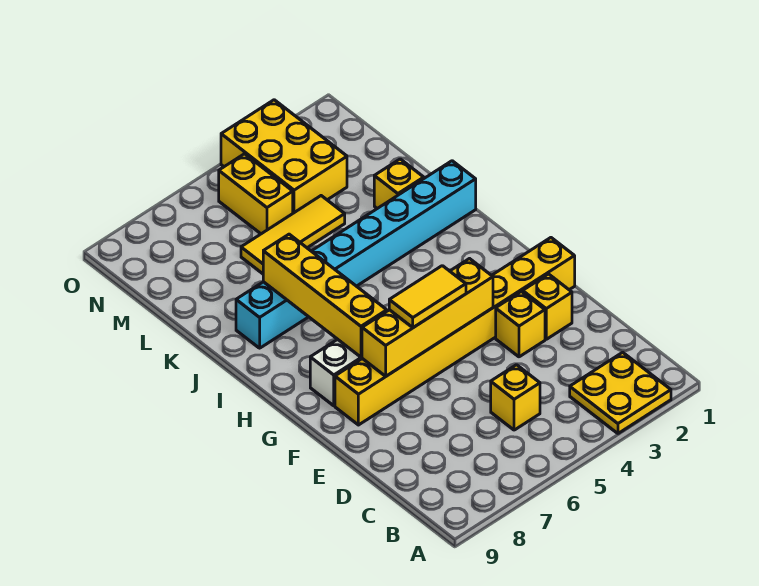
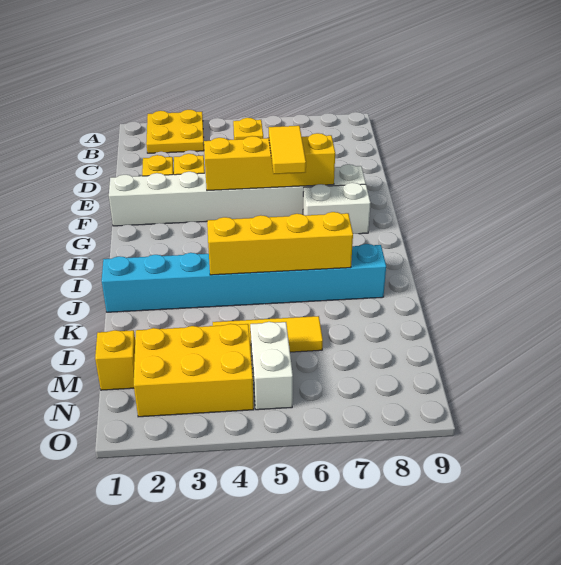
yellow brick F1:F8 level 1 -> white brick F1:F8 level 1
yellow tile F5:F6 level 3 -> yellow tile F6:G6 level 3
yellow brick G7:J7 level 2 -> yellow brick J4:J7 level 2
yellow brick K2 level 1 -> yellow brick M1 level 1
yellow brick M3:O4 level 1 -> yellow brick M2:N4 level 1
yellow brick M5:N5 level 1 -> white brick M5:N5 level 1

